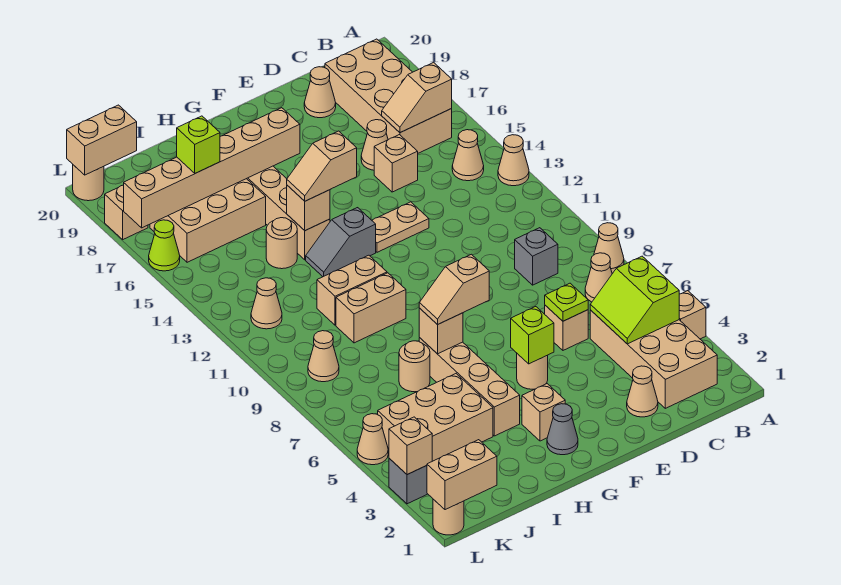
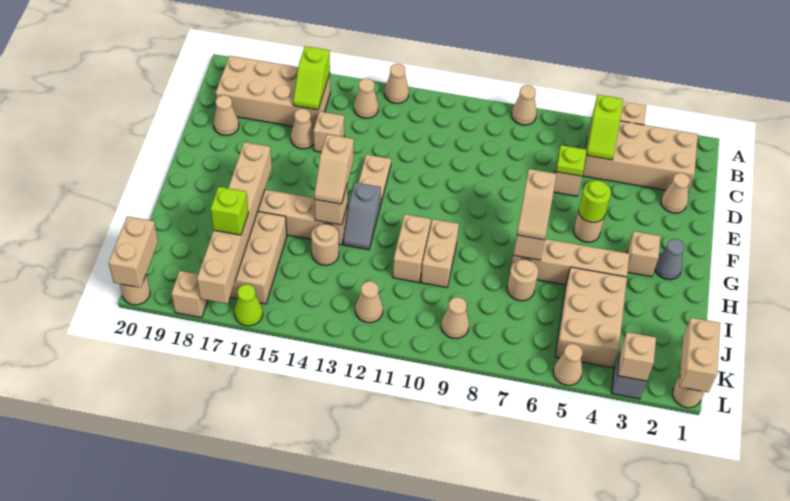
lime slope B4:C5 level 2 top B -> lime slope B5:C5 level 2 top B
tan cone B7 level 1 -> none
tan slope B16:C16 level 2 top B -> lime slope B16:C16 level 2 top B
grey brick C9 level 1 -> none
lime brick F5 level 2 -> lime round brick F5 level 2

